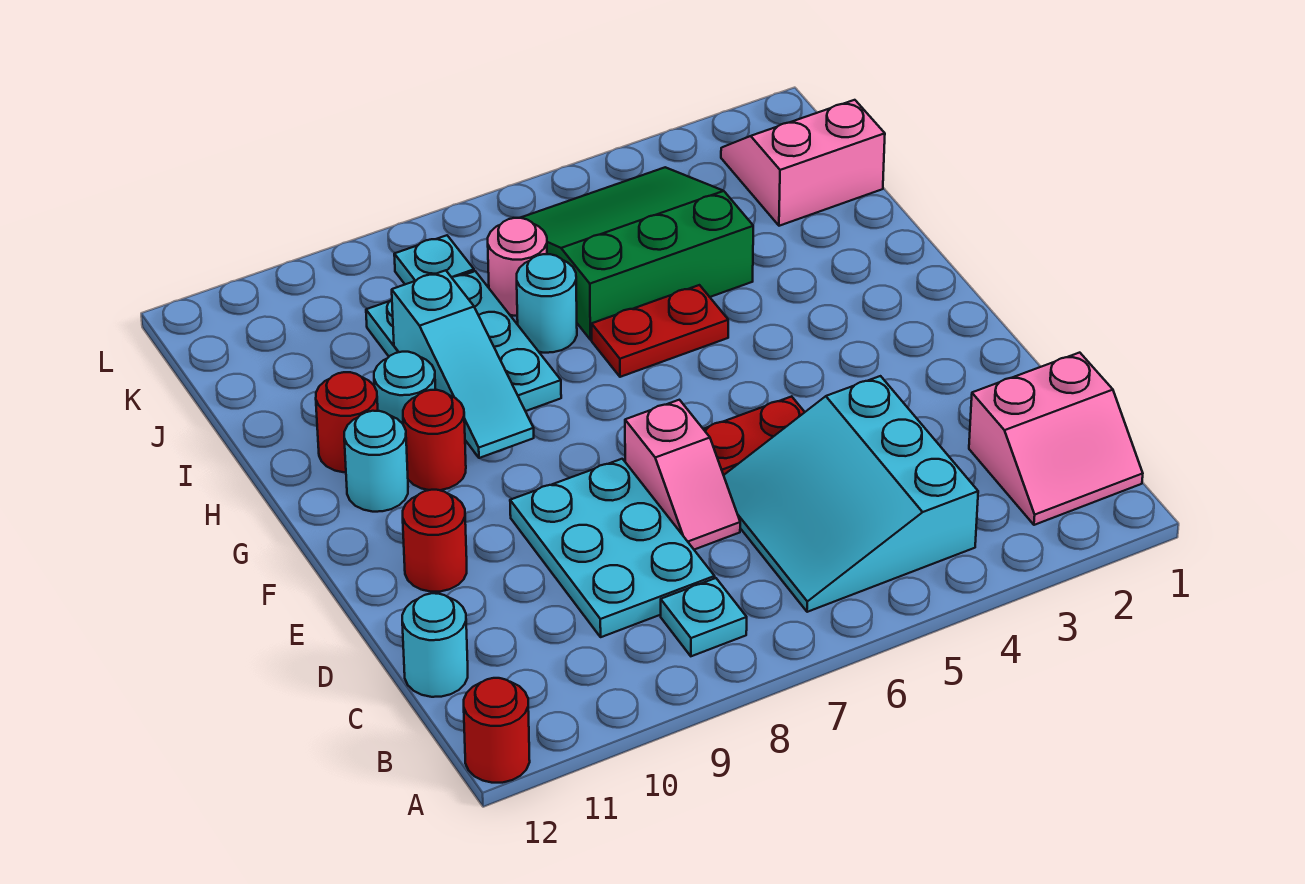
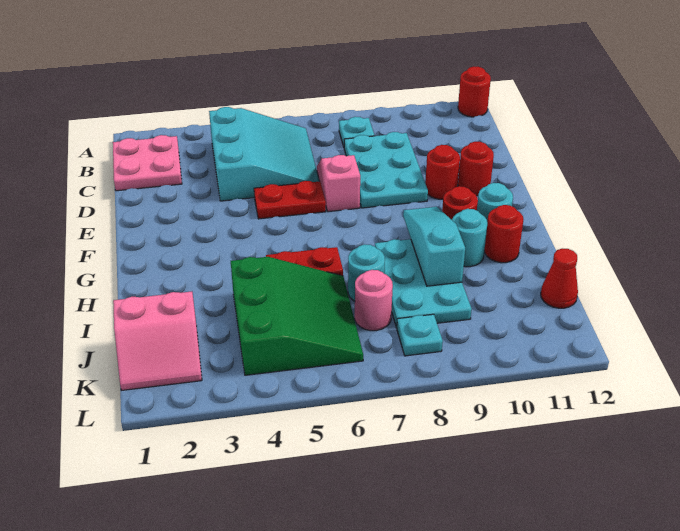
pink slope B1:C2 level 1 top C -> pink plate B1:C2 level 1
cyan round brick C12 level 1 -> none
none -> red round brick E10 level 1
green slope I4:K6 level 1 top I -> green slope I4:K6 level 1 top 4
none -> red cone J12 level 1

